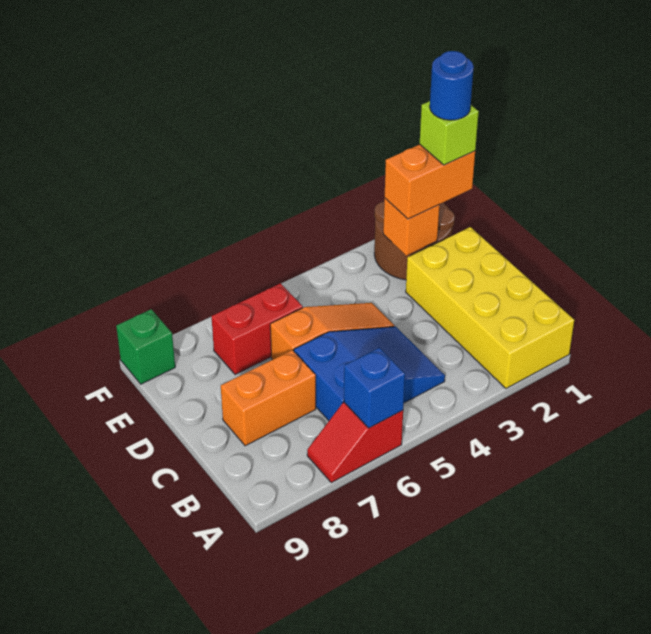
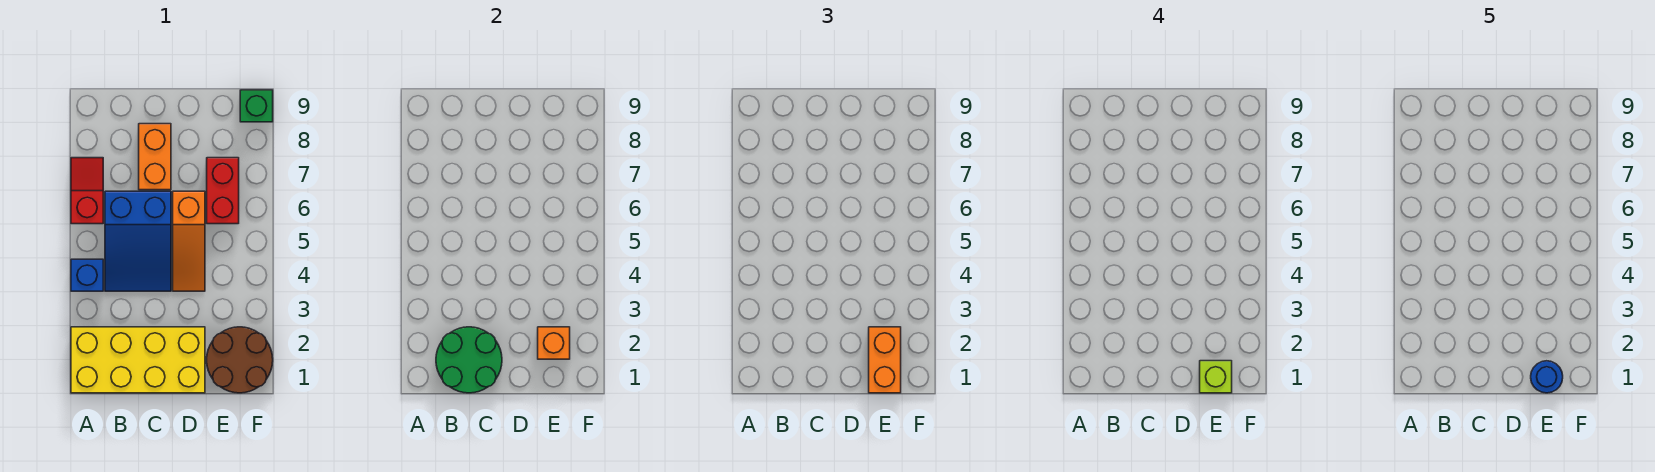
blue brick A6 level 2 -> blue brick A4 level 1
none -> green round brick B1:C2 level 2

